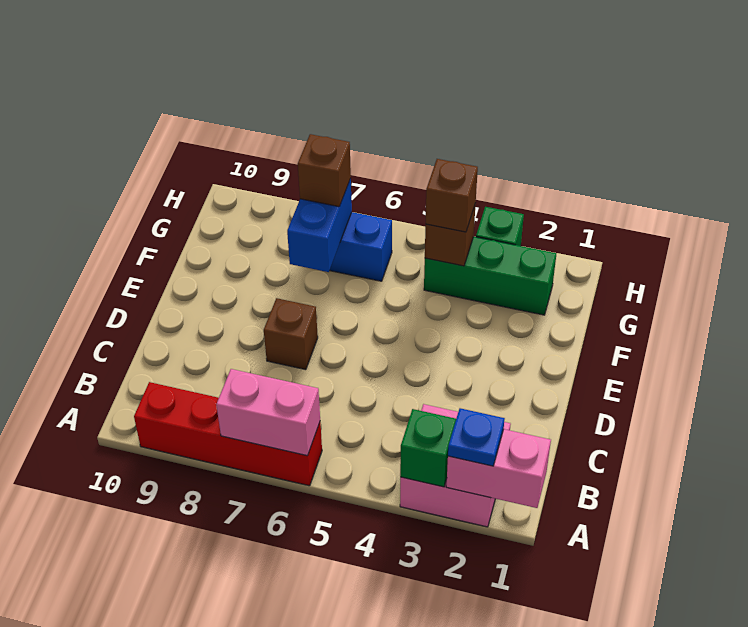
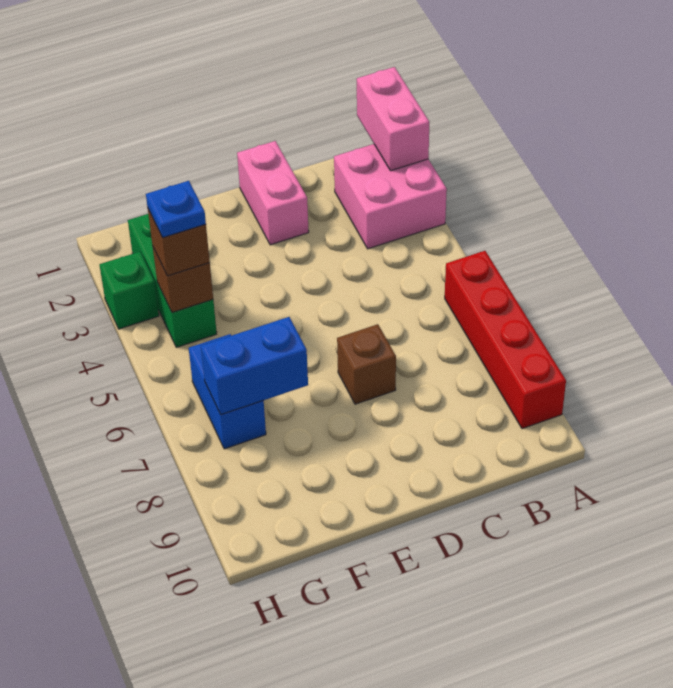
blue plate A2 level 3 -> blue plate G4 level 4
green brick A3 level 2 -> none
pink brick A6:A7 level 2 -> pink brick D1:D2 level 1
brown brick G7 level 3 -> none

